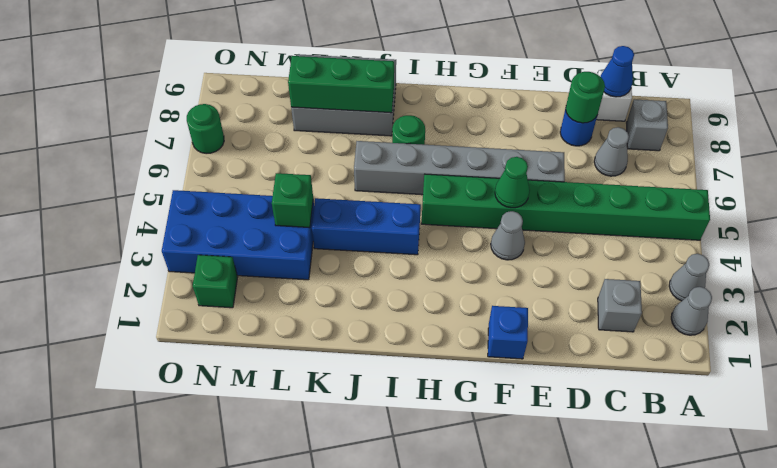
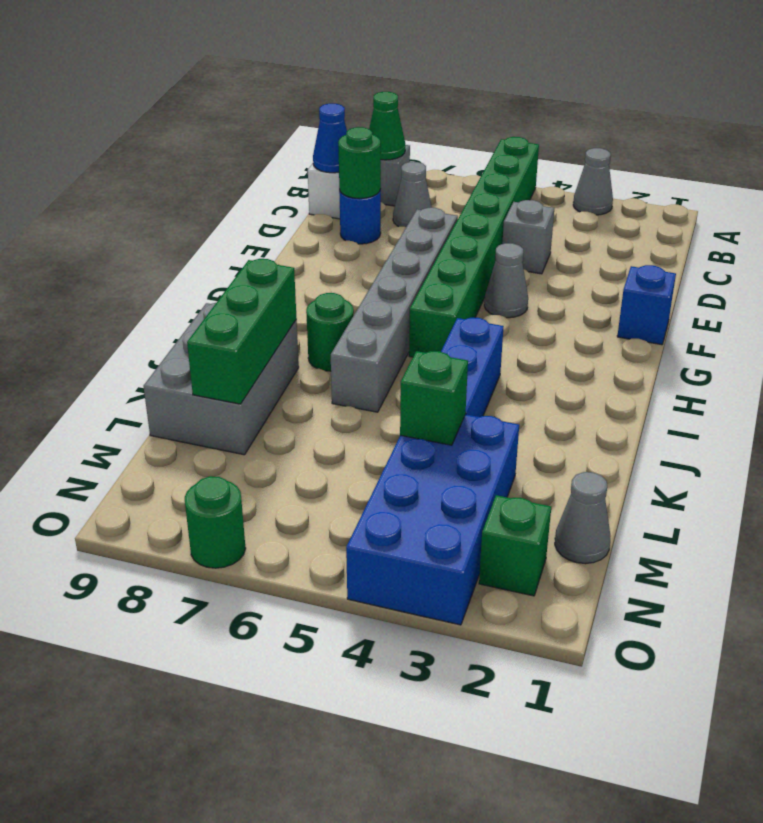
grey cone A2 level 1 -> grey cone M1 level 1
grey brick C2 level 1 -> grey brick D4 level 1
green cone F5 level 2 -> green cone B8 level 2

